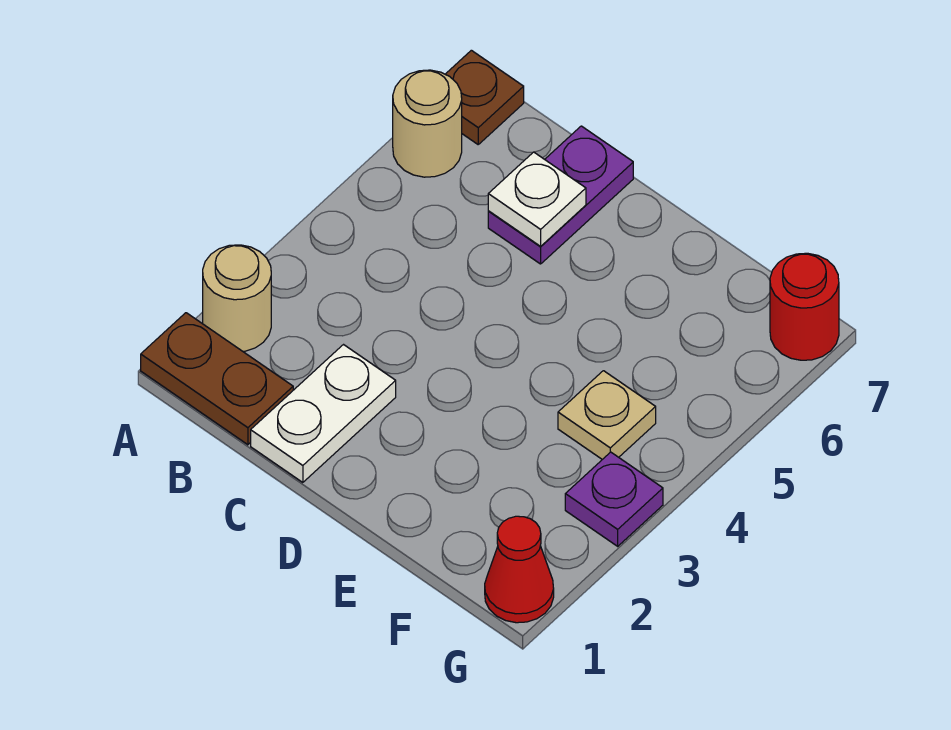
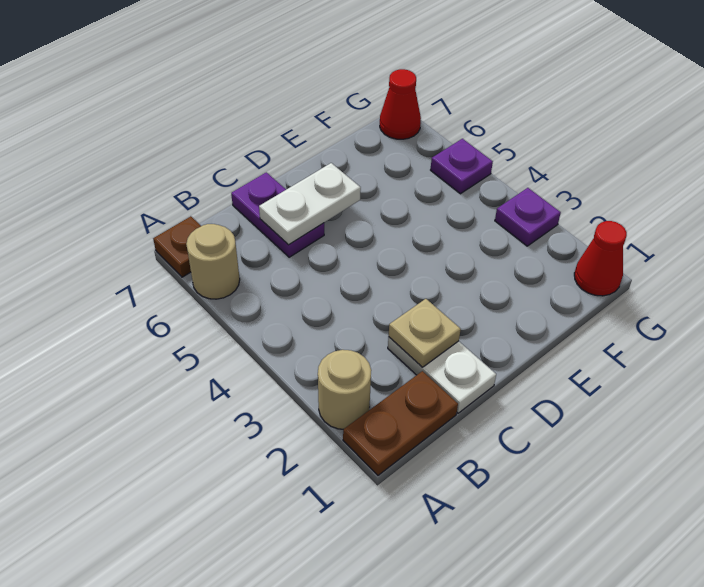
white plate C6 level 2 -> white plate C6:D6 level 2
tan plate F4 level 1 -> tan plate C2 level 2
none -> purple plate G5 level 1
red round brick G7 level 1 -> red cone G7 level 1

